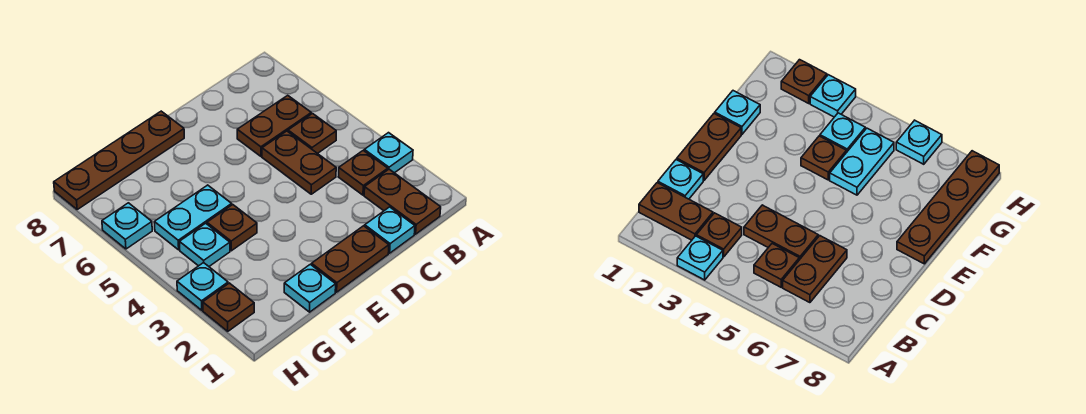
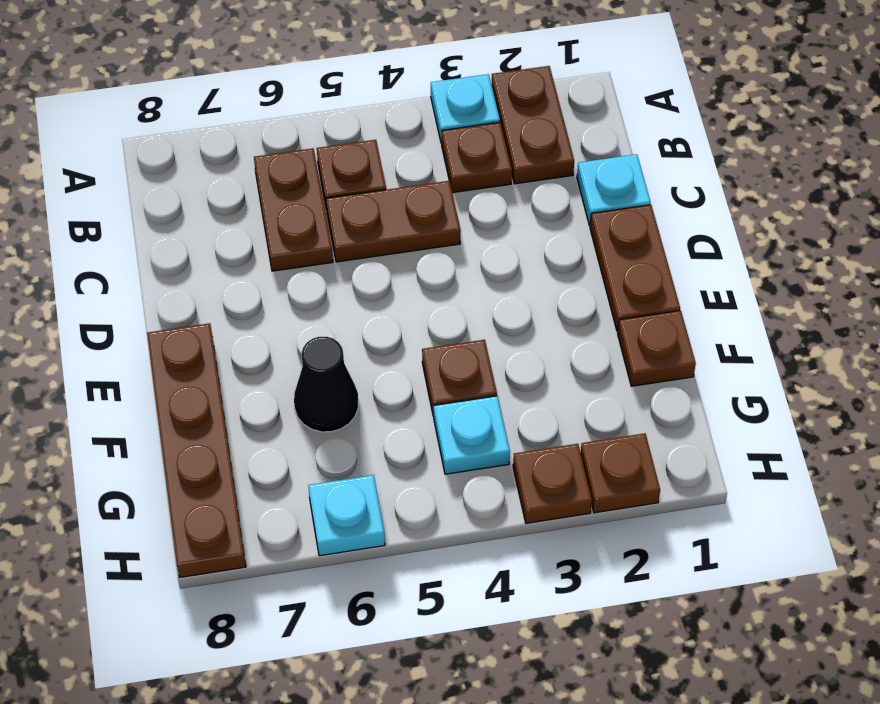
brown plate B1:B2 level 1 -> brown plate A2:B2 level 1
cyan plate F1 level 1 -> brown plate F1 level 1
cyan plate F5:G5 level 1 -> none
none -> black cone F6 level 1
cyan plate H3 level 1 -> brown plate H3 level 1

